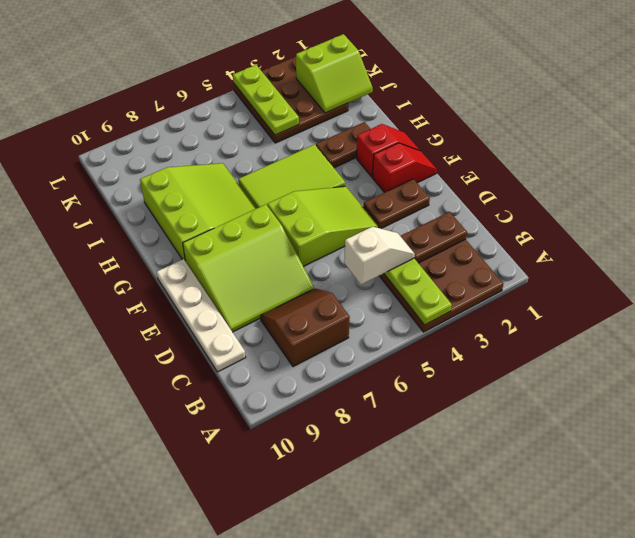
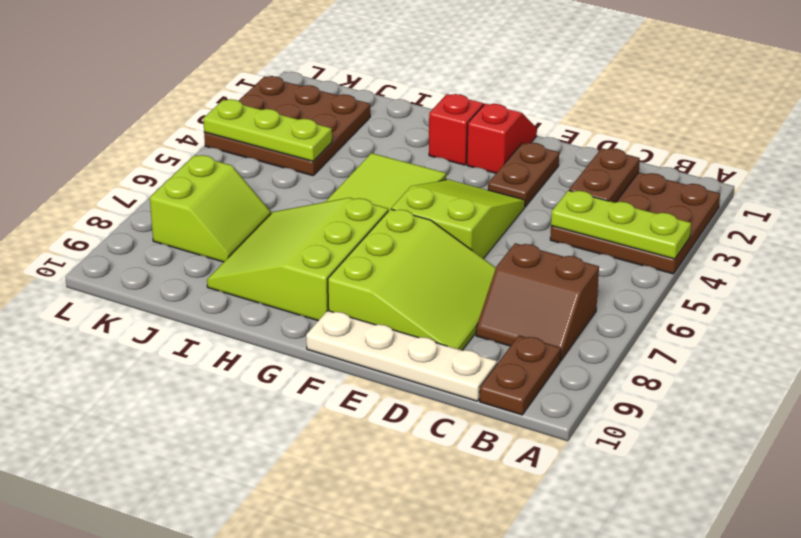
brown slope B7:C8 level 1 top B -> brown slope B7:C8 level 1 top 7
white slope C4:C5 level 3 top 5 -> none
lime slope G7:I9 level 1 top 9 -> lime slope G7:I9 level 1 top G
brown plate H2:H3 level 1 -> brown plate B9:B10 level 1
lime slope J1:K2 level 2 top K -> lime slope J7:K8 level 1 top K

